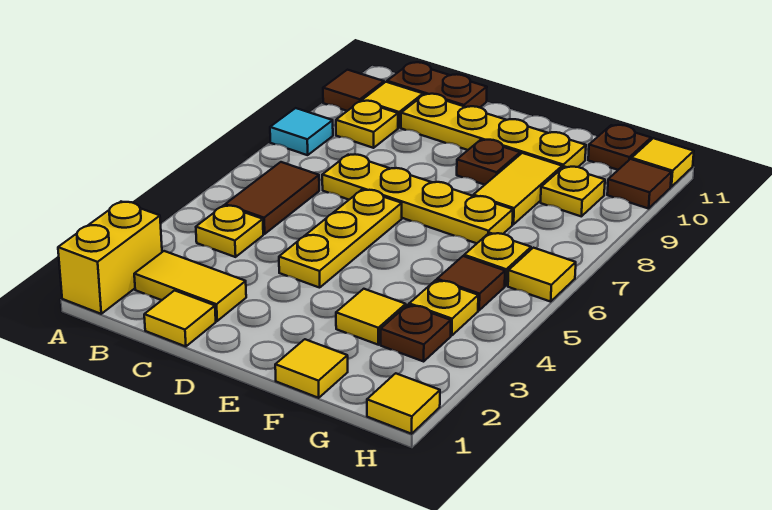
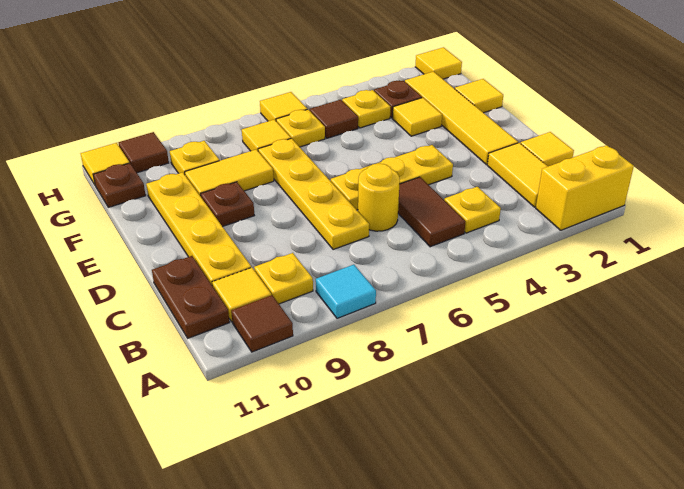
brown tile B5:B6 level 1 -> brown tile B5:C5 level 1
none -> yellow round brick C6 level 1
none -> yellow tile D2:G2 level 1
none -> yellow tile G7 level 1

